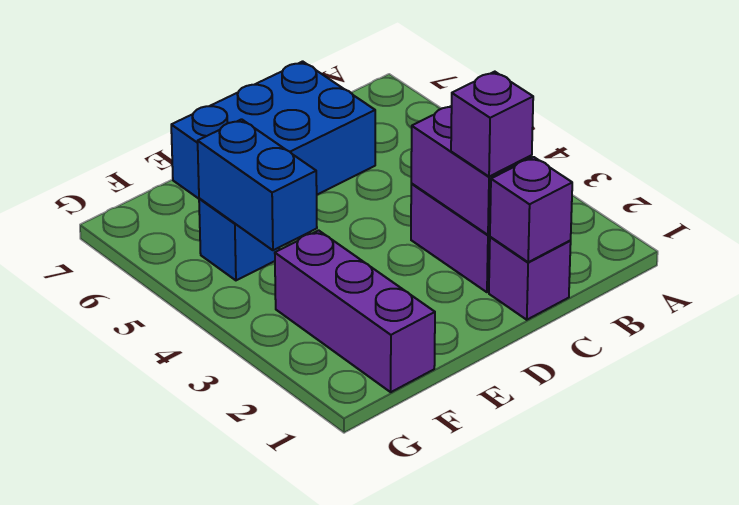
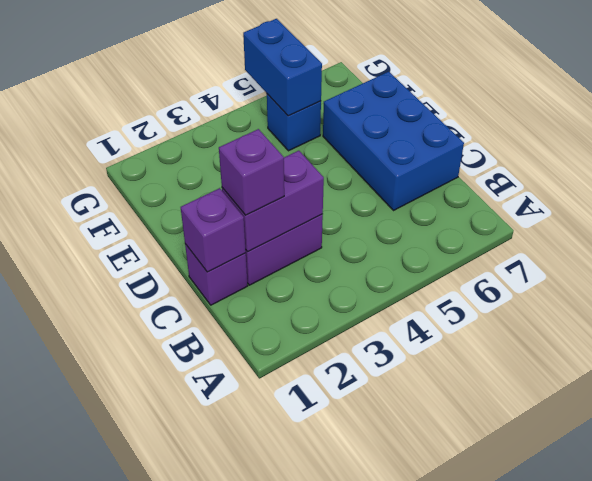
purple brick F1:F3 level 1 -> none
blue brick F4:F5 level 2 -> blue brick F5:G5 level 2

